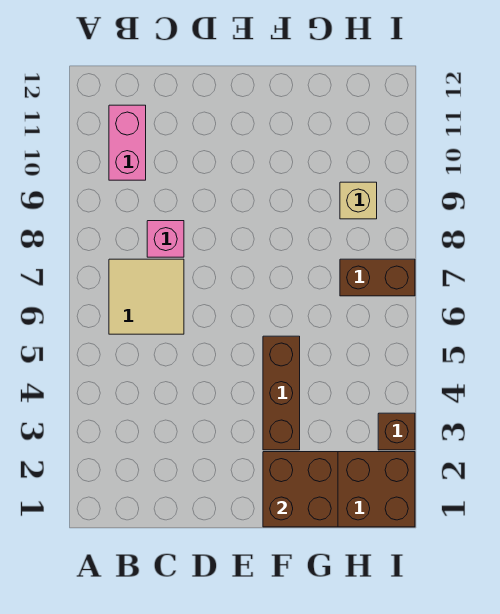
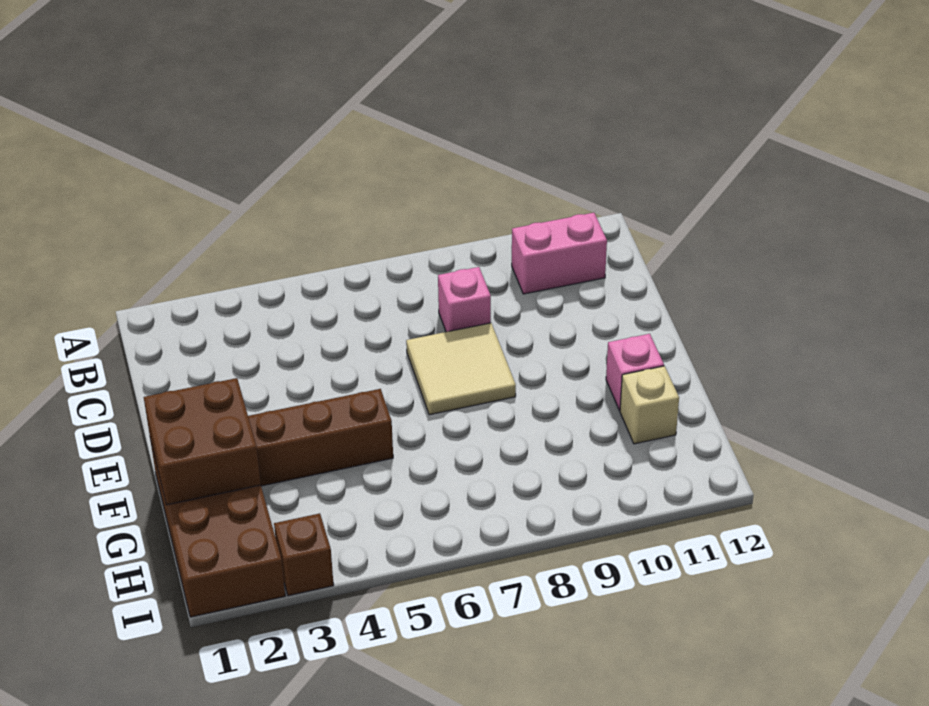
tan tile B6:C7 level 1 -> tan tile D7:E8 level 1
none -> pink brick F11 level 1
brown brick H7:I7 level 1 -> none
tan brick H9 level 1 -> tan brick G11 level 1

